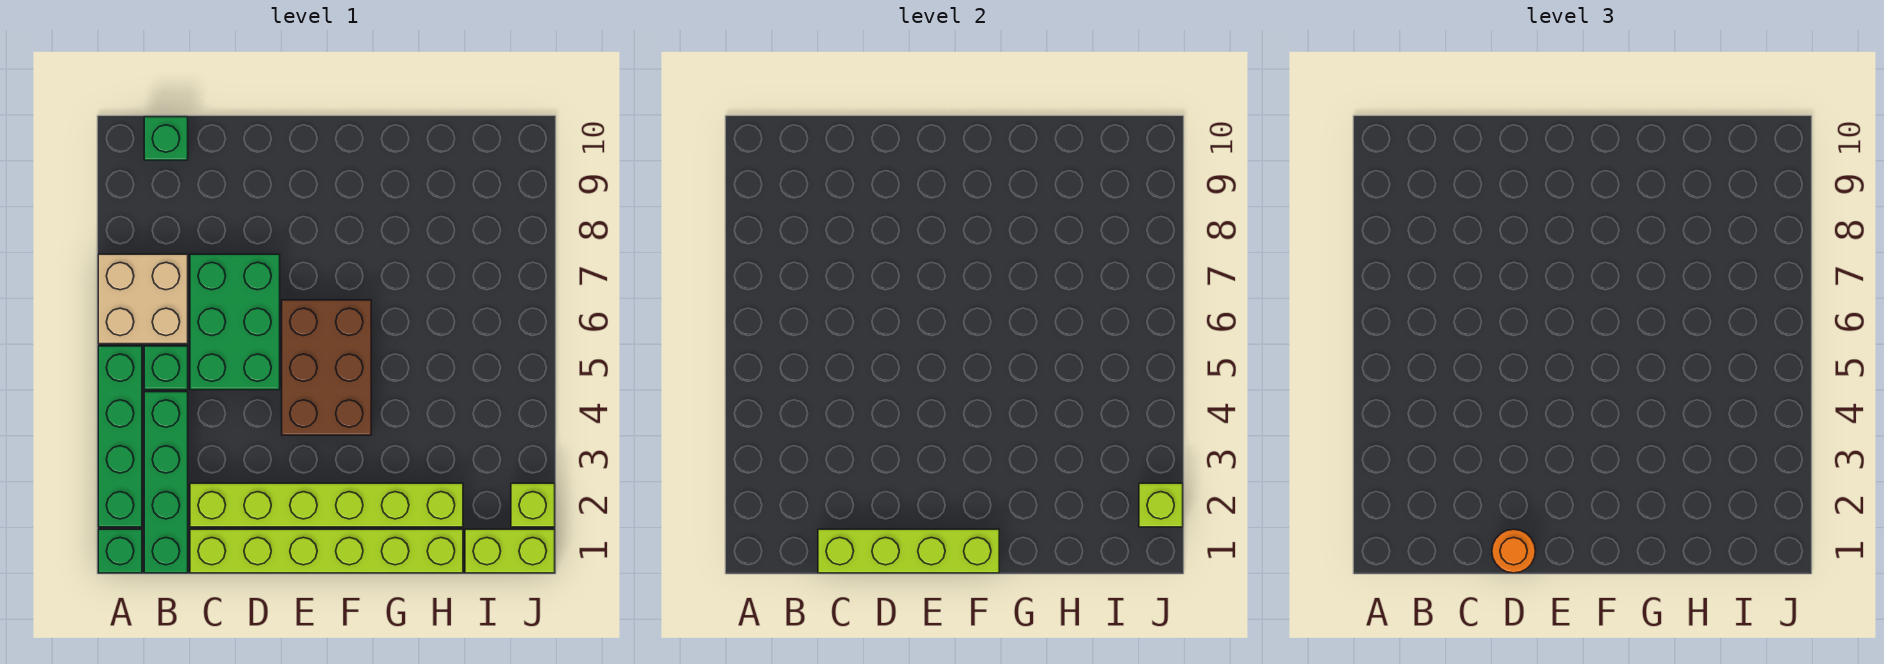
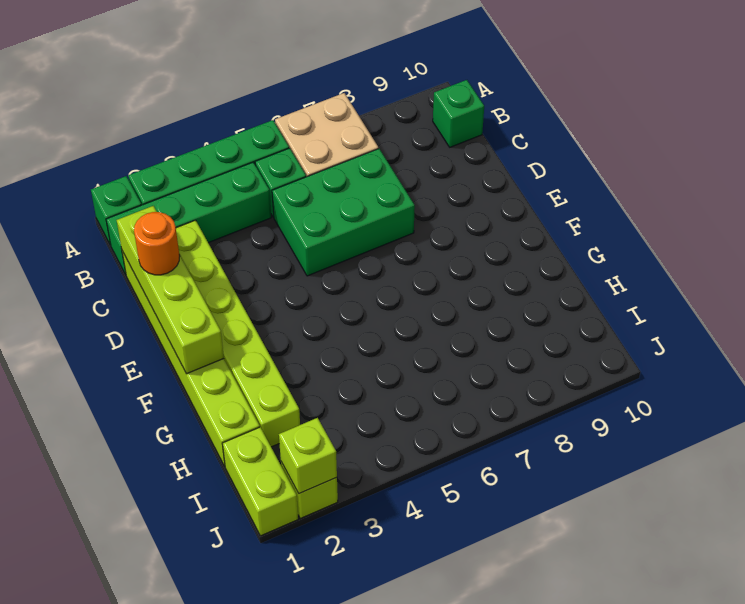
brown brick E4:F6 level 1 -> none

